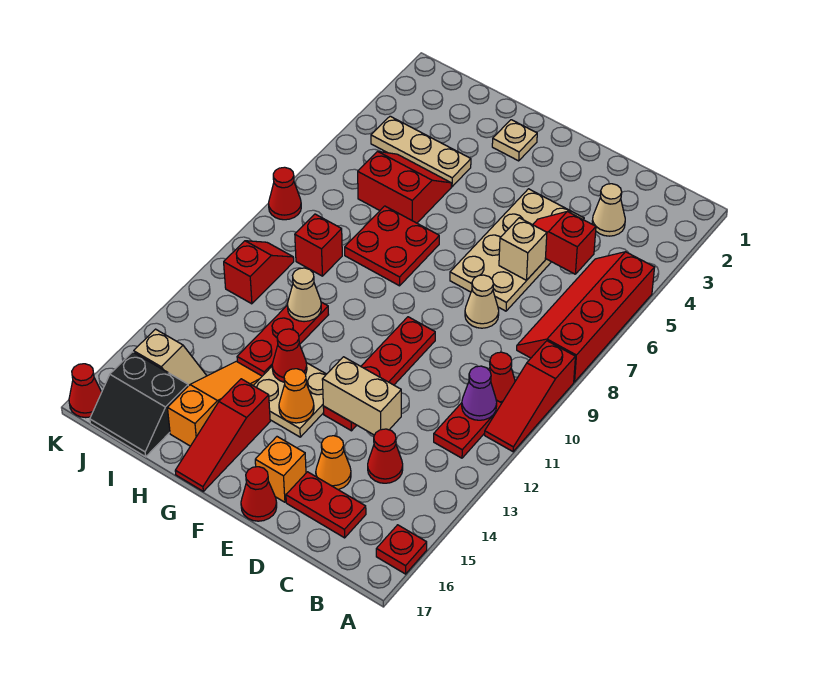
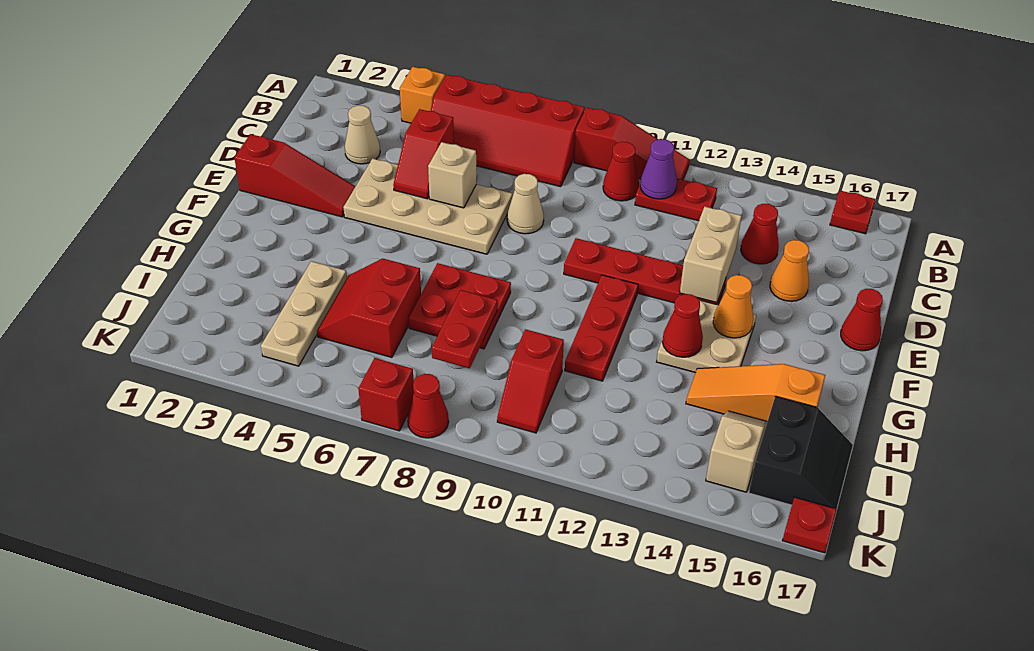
red plate C16:D16 level 1 -> red plate H8:I8 level 2
orange brick E16 level 1 -> orange brick A4 level 1
tan plate G2 level 1 -> none
red slope G15:G17 level 1 top 15 -> red slope E1:E3 level 1 top 1
red plate H11:H13 level 1 -> red plate F11:H11 level 1
tan cone H11 level 2 -> none
red brick I9 level 1 -> red brick K7 level 1
red slope J10:J11 level 1 top 11 -> red slope I10:J10 level 1 top I
red cone K17 level 1 -> red plate K17 level 1

